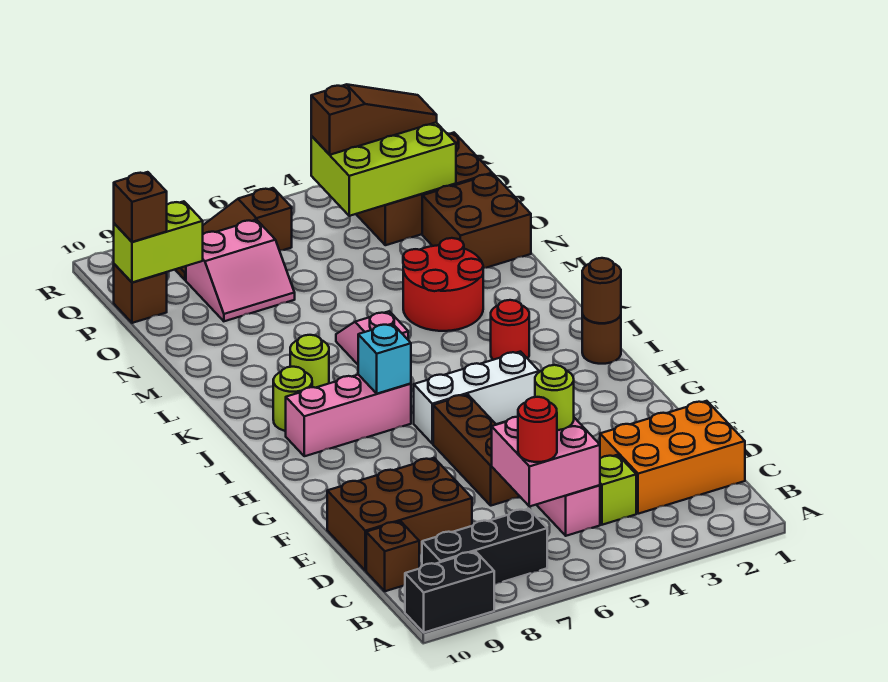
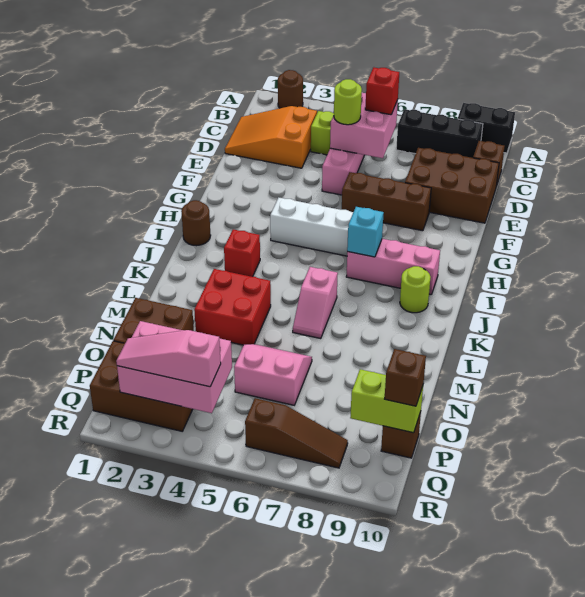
orange brick C1:D3 level 1 -> orange slope C1:D3 level 1 top 3
red round brick C6 level 3 -> red brick C6 level 3
brown brick E6:G6 level 1 -> brown brick F6:F8 level 1
brown round brick I1 level 2 -> brown round brick A2 level 1
red round brick J3 level 1 -> red brick J3 level 1
lime round brick K8 level 1 -> none
red round brick L3:M4 level 1 -> red brick L3:M4 level 1
pink slope O7:P8 level 1 top P -> pink slope N5:O6 level 1 top O
lime brick P2:Q4 level 2 -> pink brick P2:Q4 level 2
brown slope Q2:Q4 level 3 top 4 -> pink slope Q2:Q4 level 3 top 4

